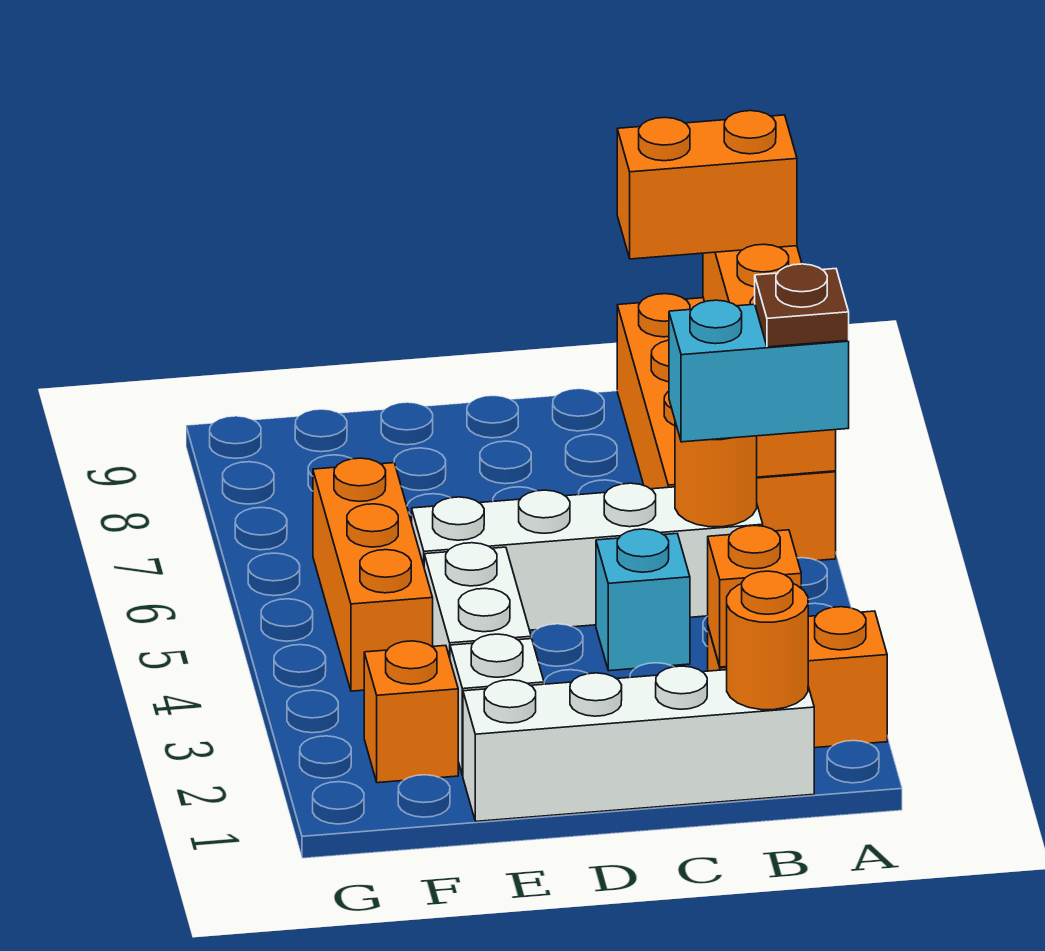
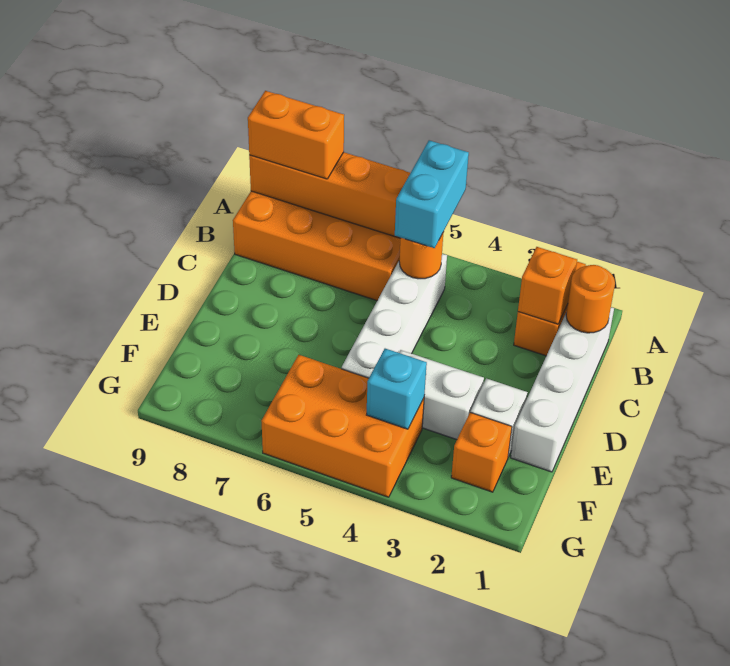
brown plate A5 level 4 -> none
orange brick A9:B9 level 3 -> orange brick A8:A9 level 3
cyan brick C4 level 1 -> cyan brick F4 level 2
orange brick F4:F6 level 1 -> orange brick F4:G6 level 1

